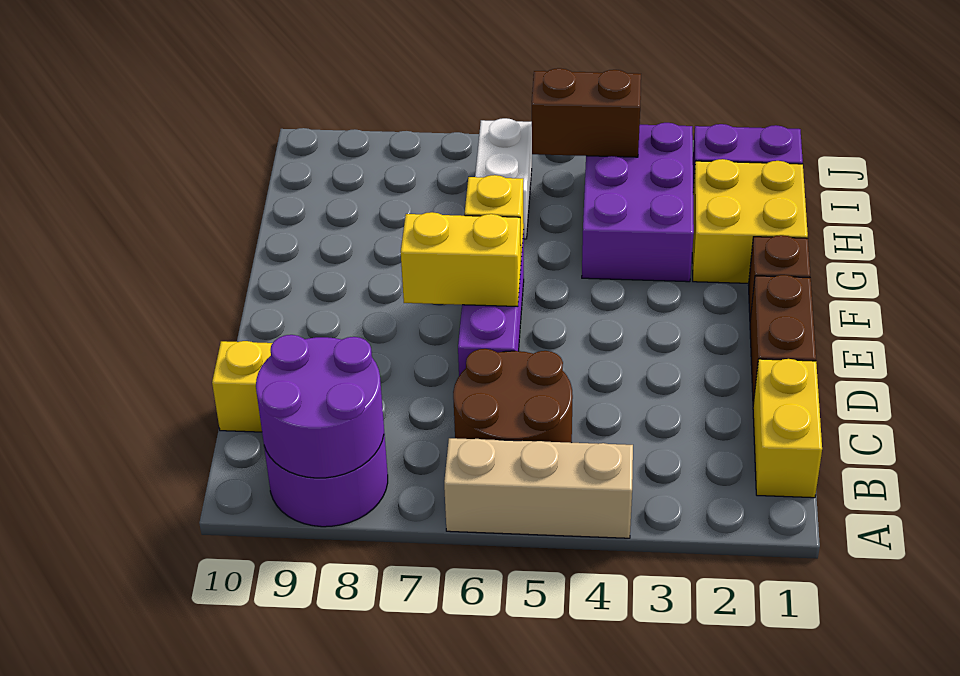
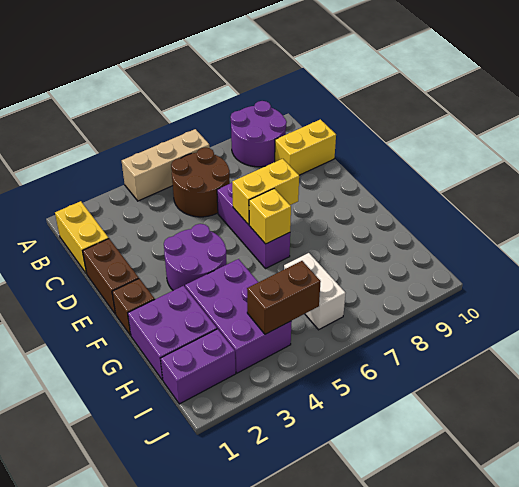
purple round brick A8:B9 level 2 -> purple round brick E3:F4 level 1
yellow brick G1:H2 level 1 -> purple brick G1:H2 level 1

